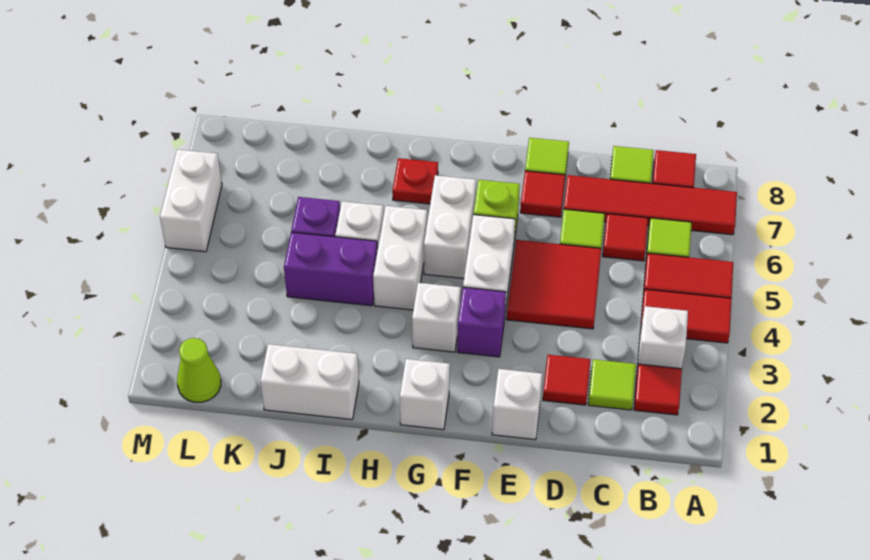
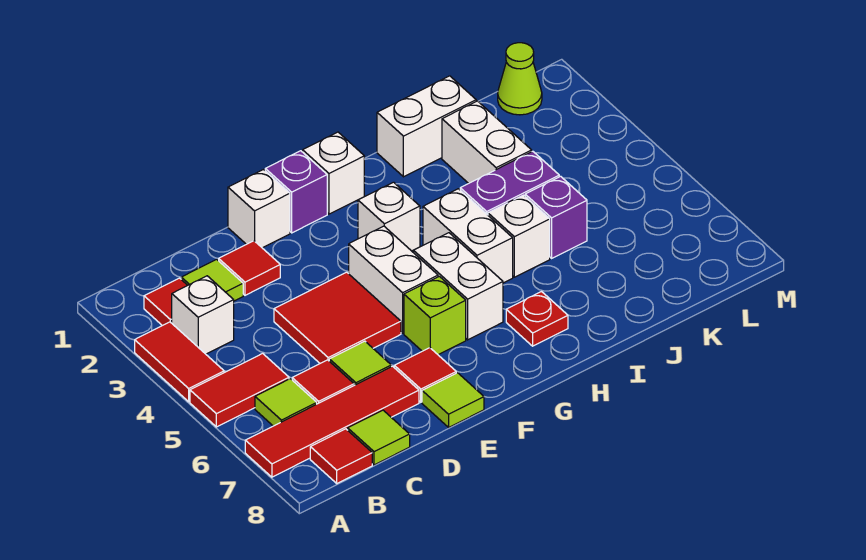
red tile A4:B4 level 1 -> red tile A3:A4 level 1
purple brick F3 level 1 -> purple brick F1 level 1
white brick M5:M6 level 1 -> white brick J2:J3 level 1

